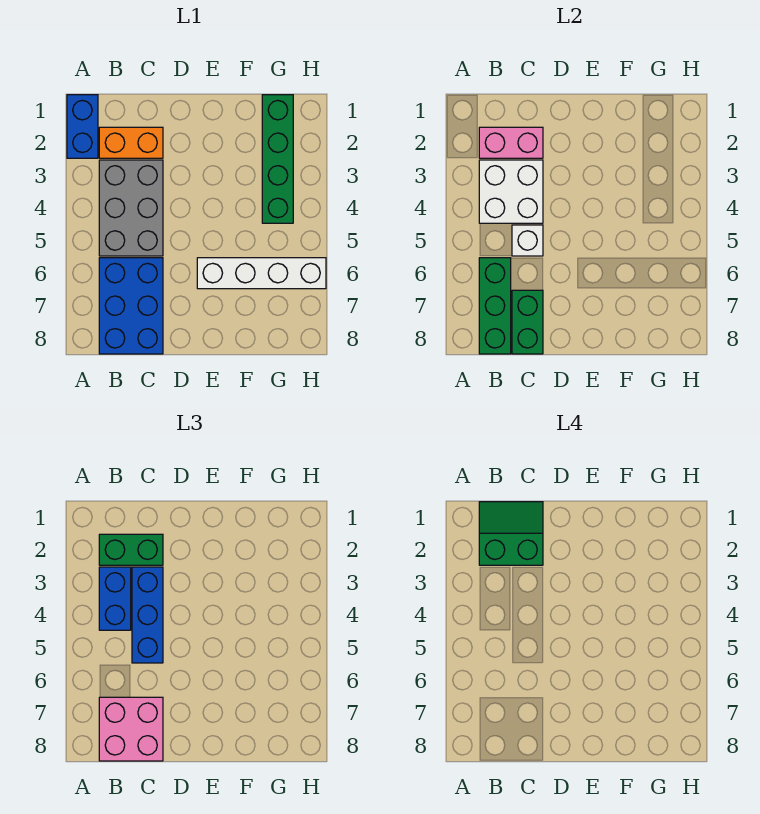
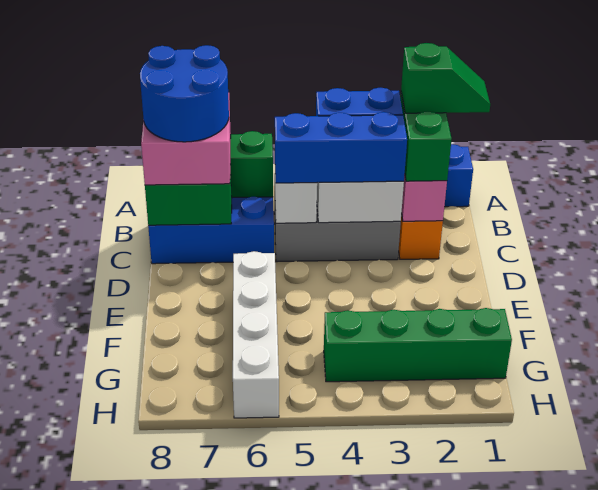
green slope B1:C2 level 4 top 2 -> green slope B1:B2 level 4 top 2
none -> blue round brick B7:C8 level 4

